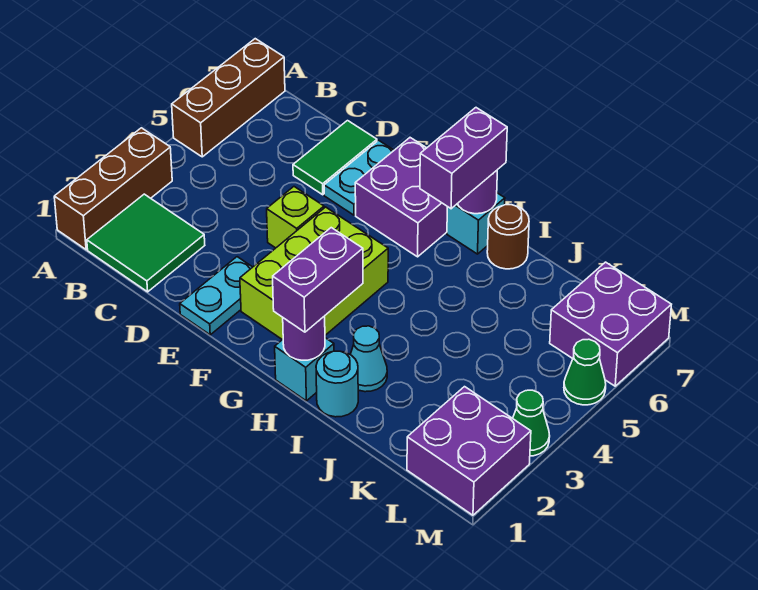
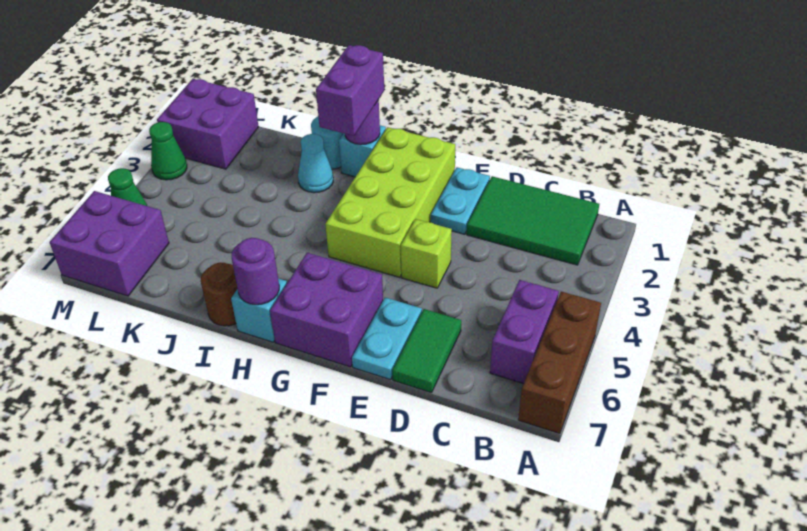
brown brick A1:A3 level 1 -> none
green tile B1:C2 level 1 -> green tile B1:D2 level 1
lime brick F2:G4 level 1 -> lime brick F1:G4 level 1
purple brick H6:H7 level 3 -> purple brick B5:B6 level 1

